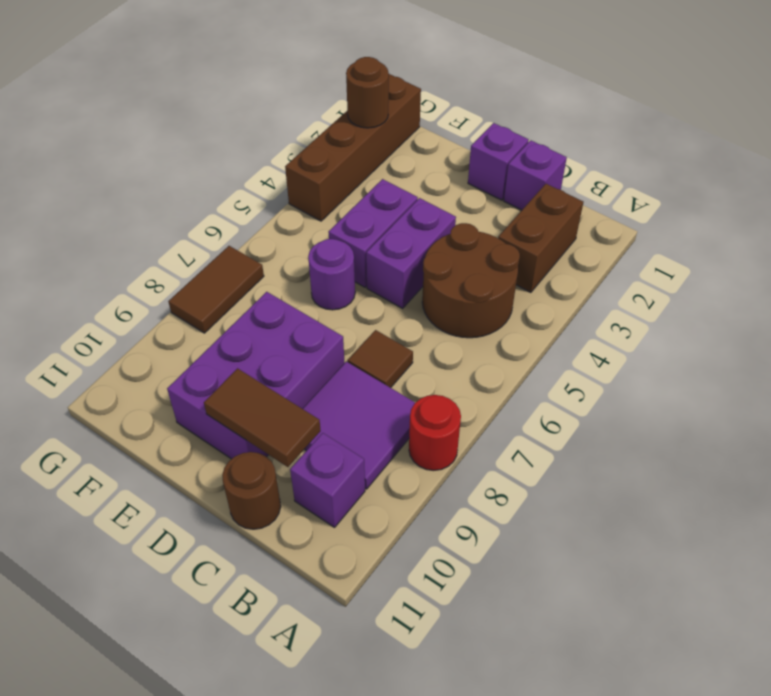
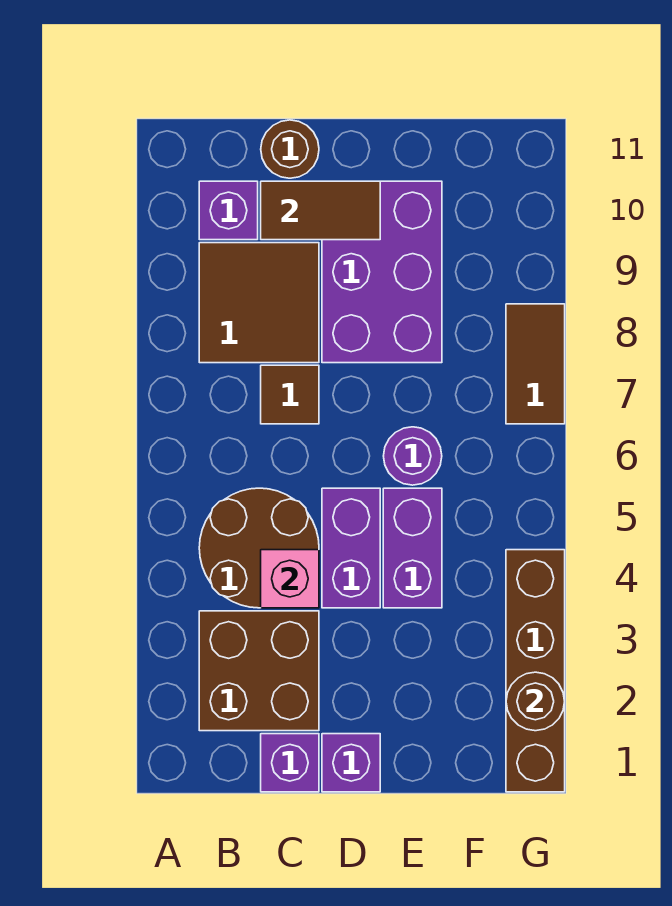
red round brick A8 level 1 -> none
brown brick B2:B3 level 1 -> brown brick B2:C3 level 1
purple tile B8:C9 level 1 -> brown tile B8:C9 level 1
none -> pink brick C4 level 2

